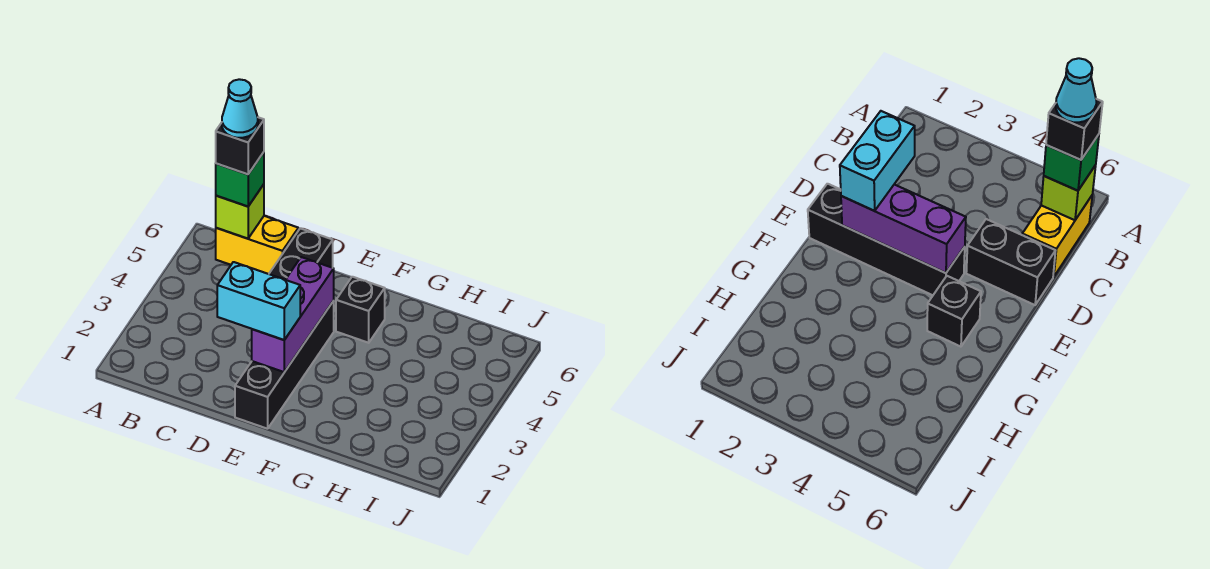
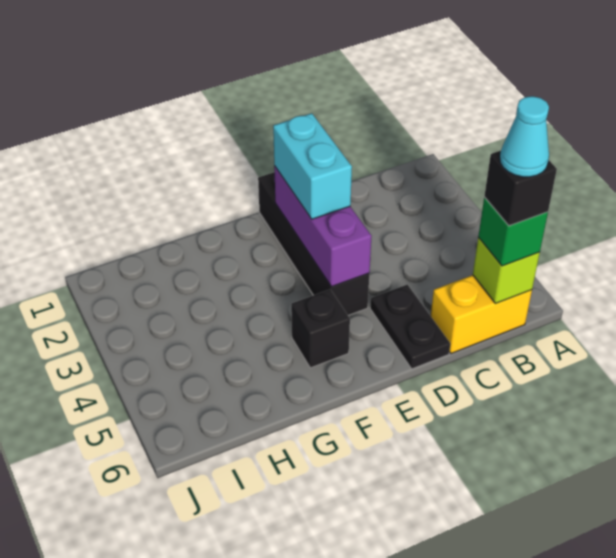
cyan brick D2:E2 level 3 -> cyan brick E2:E3 level 3
black brick D5:D6 level 1 -> black plate D5:D6 level 1

